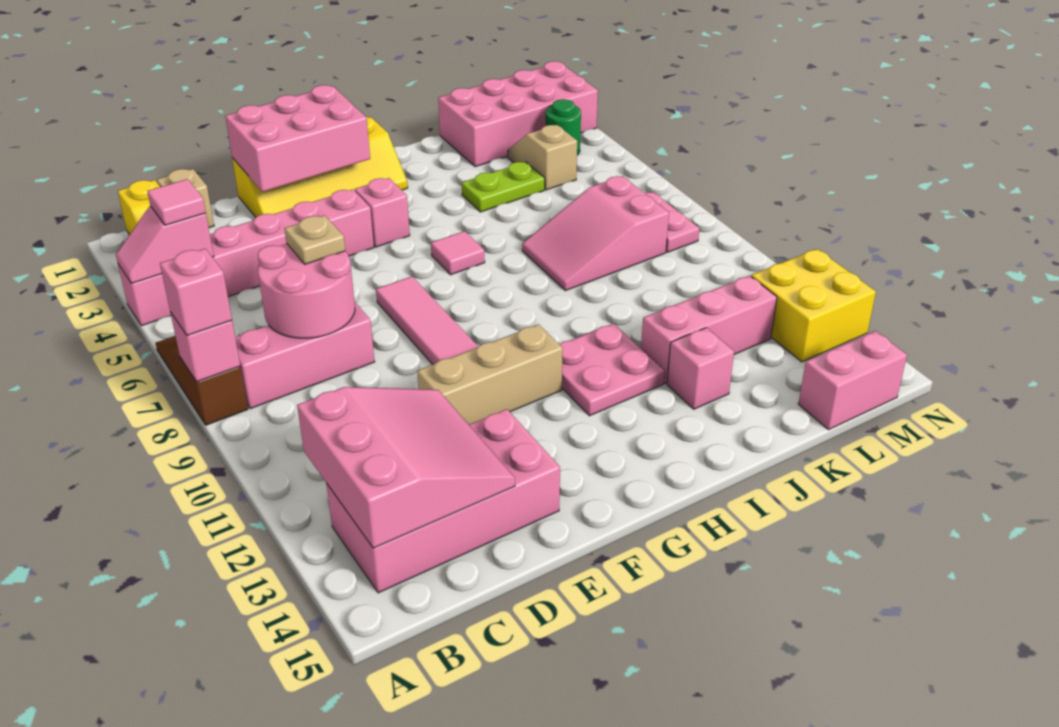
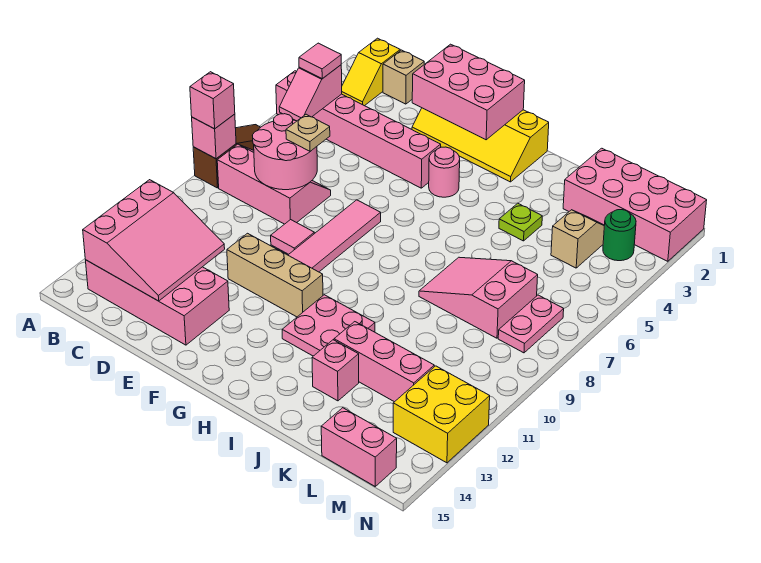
pink slope A4:B4 level 2 top B -> pink slope B4:B5 level 2 top 4
pink brick G4 level 1 -> pink round brick G4 level 1
pink tile H6 level 1 -> pink tile E9 level 1
lime plate J4:K4 level 1 -> lime plate J4 level 1

